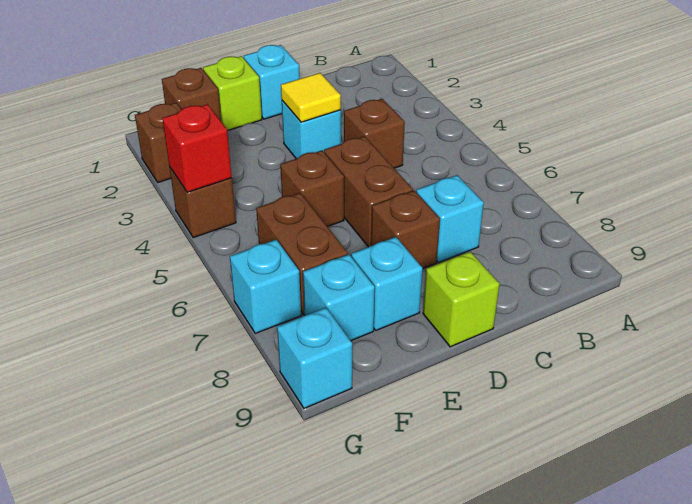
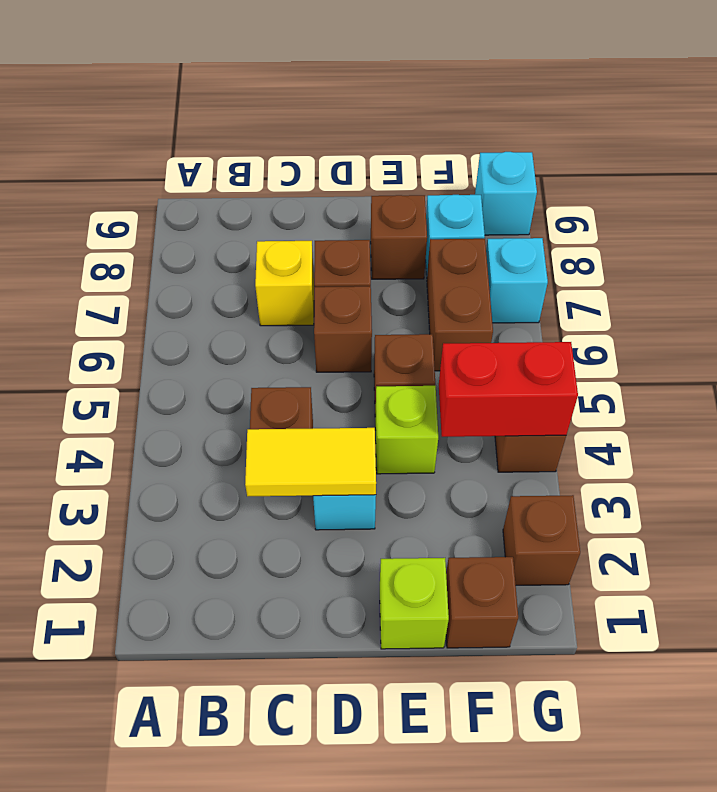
cyan brick C7 level 1 -> yellow brick C7 level 1
cyan brick D1 level 1 -> none
yellow tile D3 level 2 -> yellow tile C3:D3 level 2
brown brick D5:D6 level 1 -> brown brick D6 level 1
lime brick D9 level 1 -> lime brick E4 level 1
cyan brick E8 level 1 -> brown brick E8 level 1
red brick G4 level 2 -> red brick F4:G4 level 2

